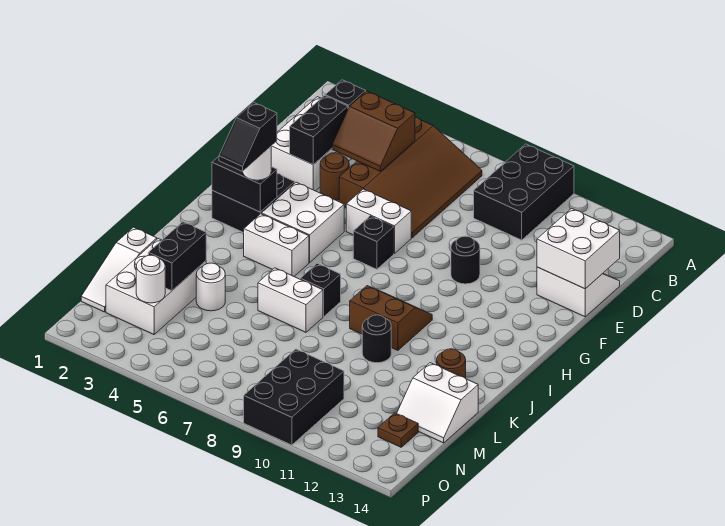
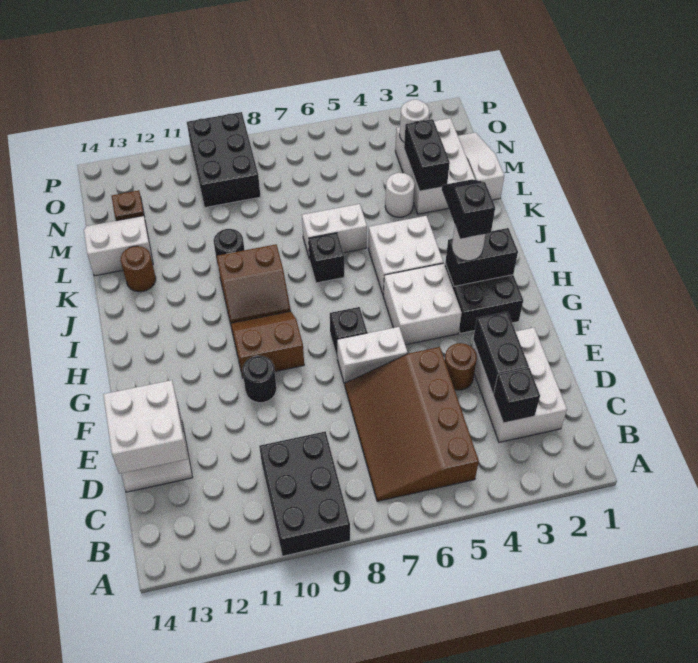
brown slope C4:D5 level 2 top C -> brown slope G9:H10 level 1 top G
white brick I4:I5 level 1 -> white brick I4:J5 level 1

